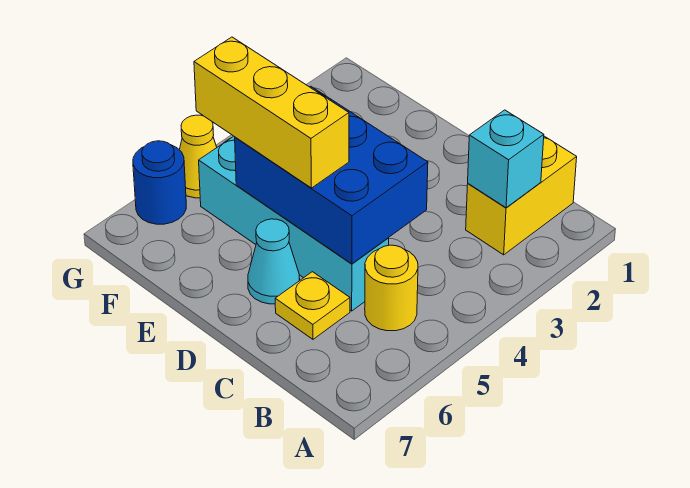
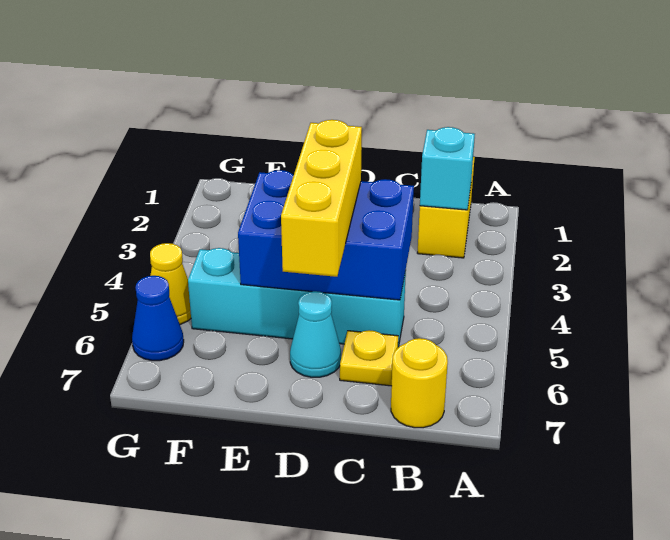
yellow round brick B5 level 1 -> yellow round brick B7 level 1
yellow brick D5:F5 level 3 -> yellow brick D4:D6 level 3
blue round brick G6 level 1 -> blue cone G6 level 1

